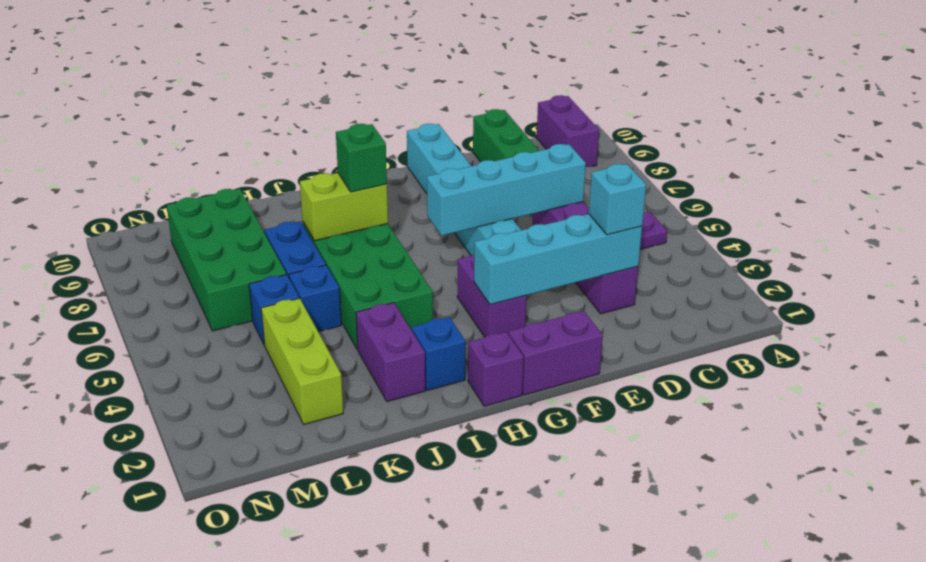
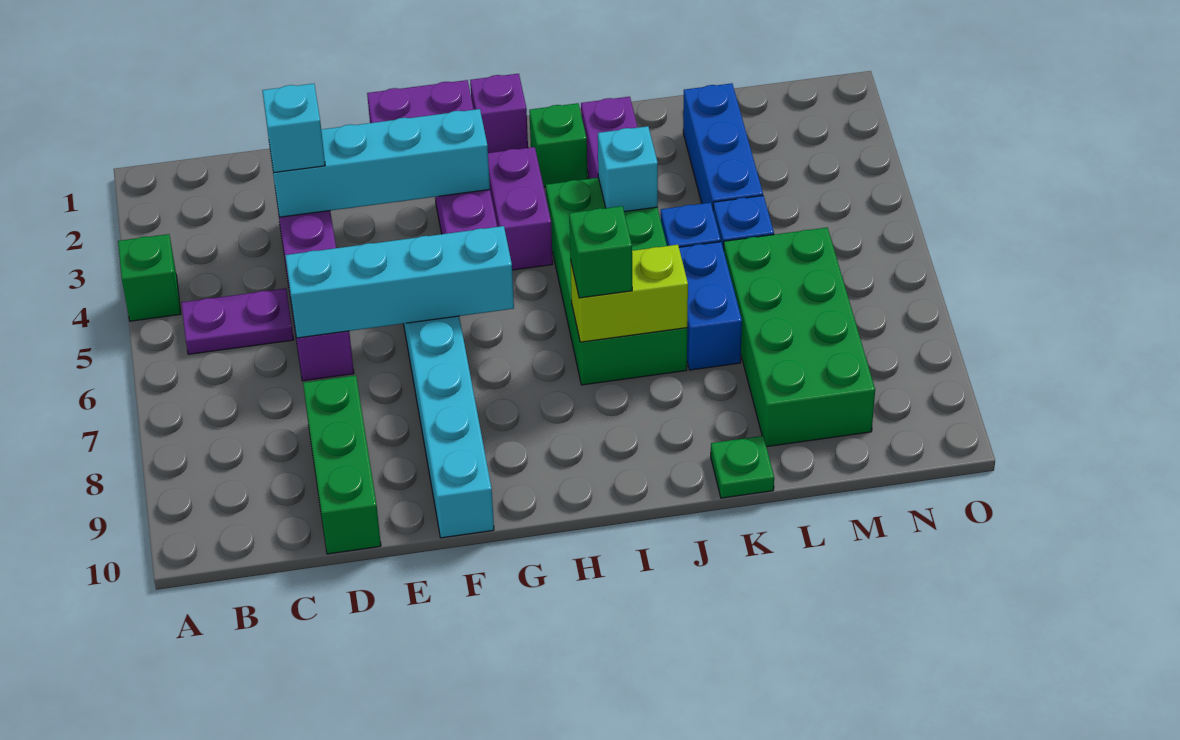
none -> green brick A4 level 1
purple brick B9:B10 level 1 -> purple brick H3:H4 level 1
blue brick I2 level 1 -> green brick I2 level 1
none -> cyan brick J4 level 2
none -> green plate K10 level 1
lime brick L2:L4 level 1 -> blue brick L2:L4 level 1

